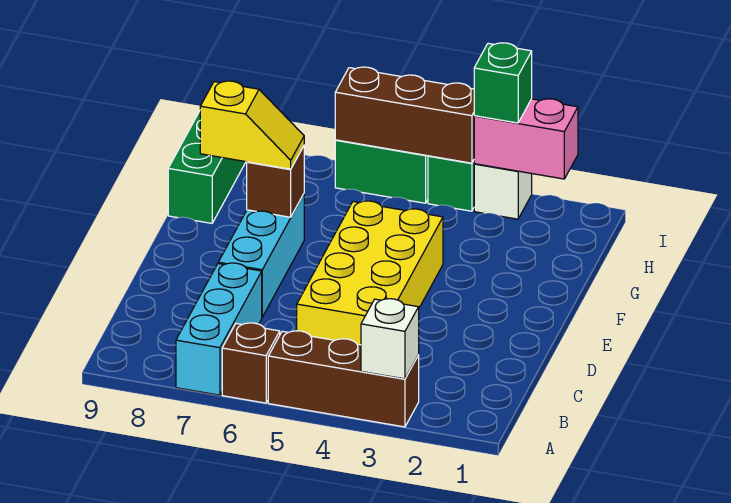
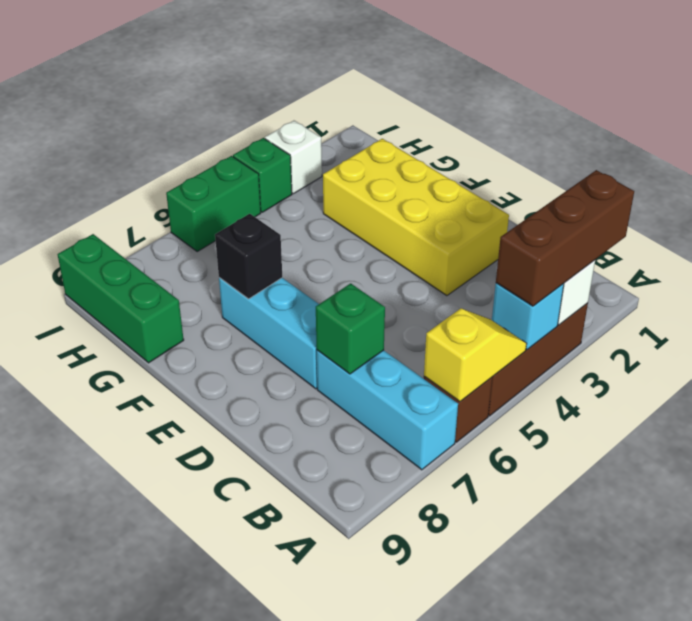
none -> cyan brick A4 level 2
yellow brick C4:F5 level 1 -> yellow brick D2:G3 level 1
brown brick F7 level 2 -> black brick F7 level 2
yellow slope F7:F8 level 3 top 8 -> yellow slope A5:A6 level 2 top 6
pink brick I2:I3 level 2 -> none
green brick I3 level 3 -> green brick C7 level 2
brown brick I4:I6 level 2 -> brown brick A2:A4 level 3

